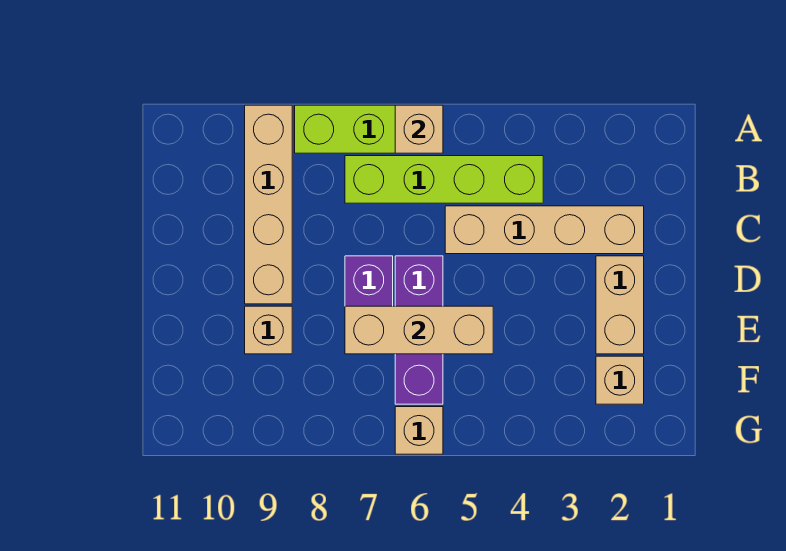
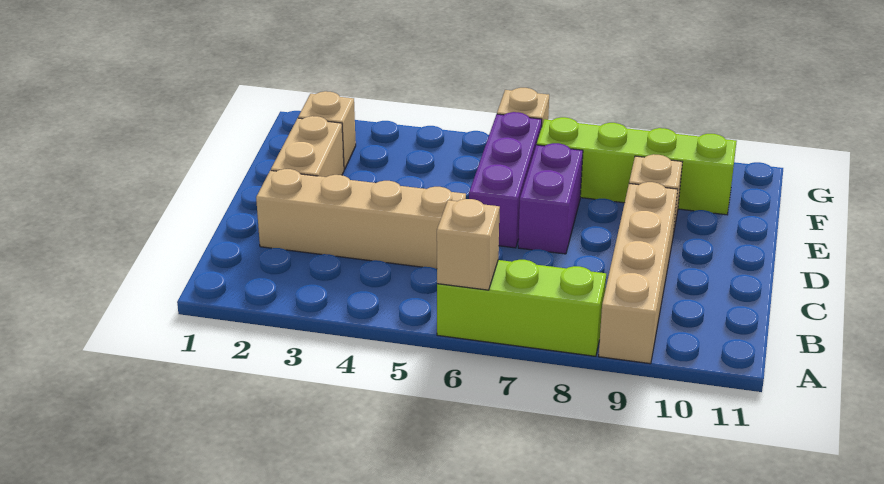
lime brick B4:B7 level 1 -> lime brick F7:F10 level 1
tan brick E5:E7 level 2 -> none

